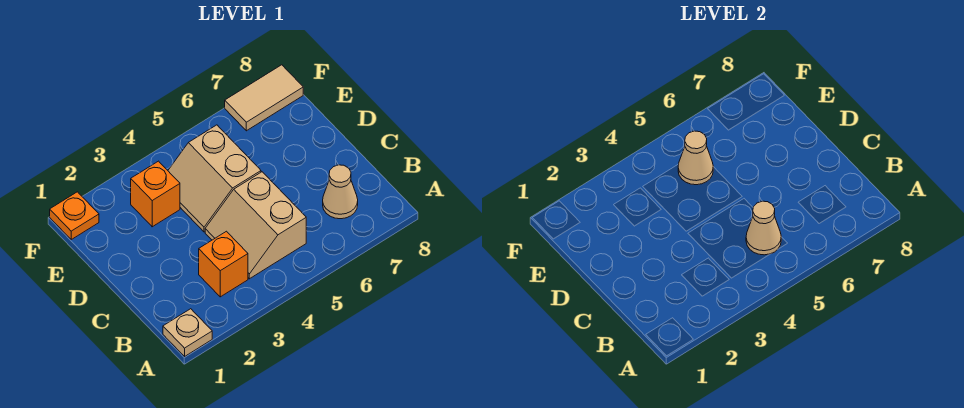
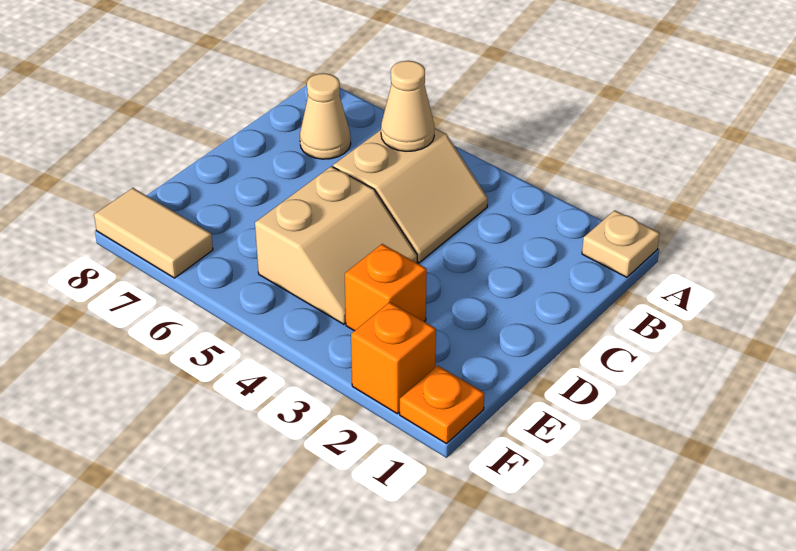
orange brick B3 level 1 -> orange brick F2 level 1
tan cone E5 level 2 -> none

